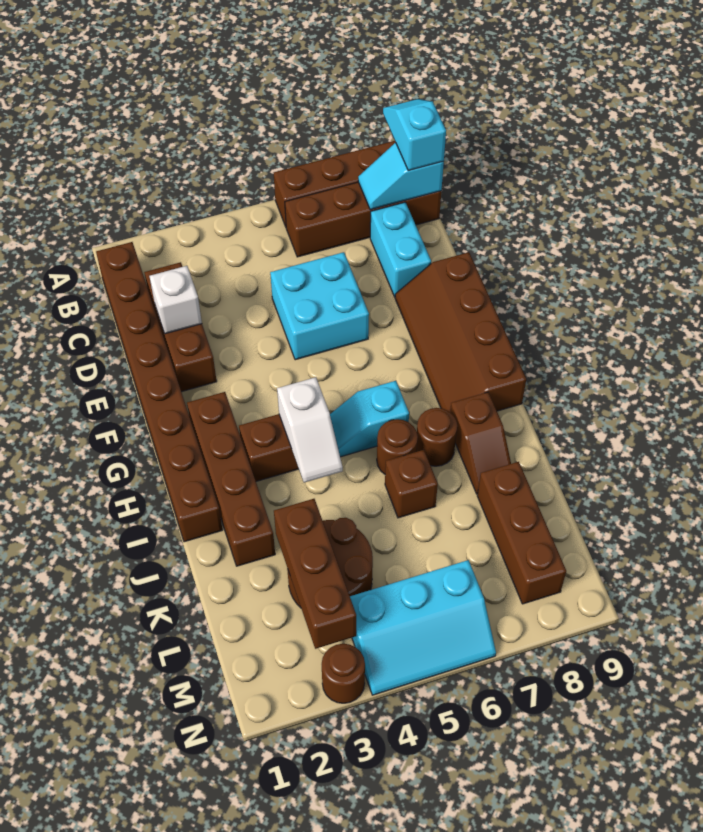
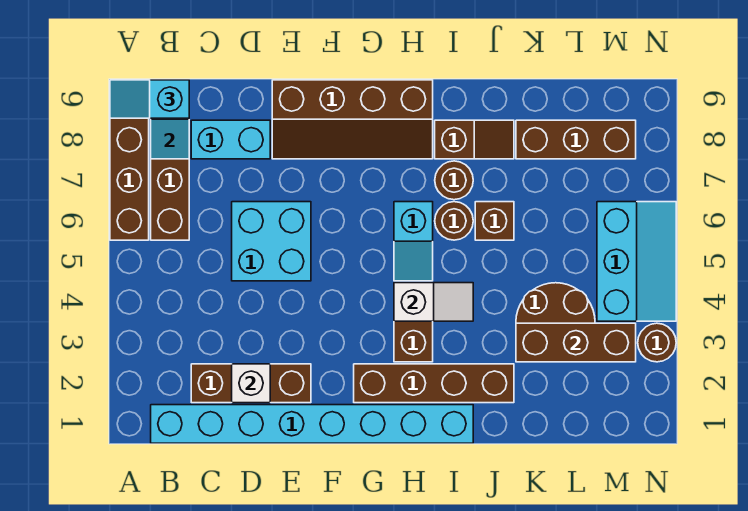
brown brick B1:I1 level 1 -> cyan brick B1:I1 level 1

